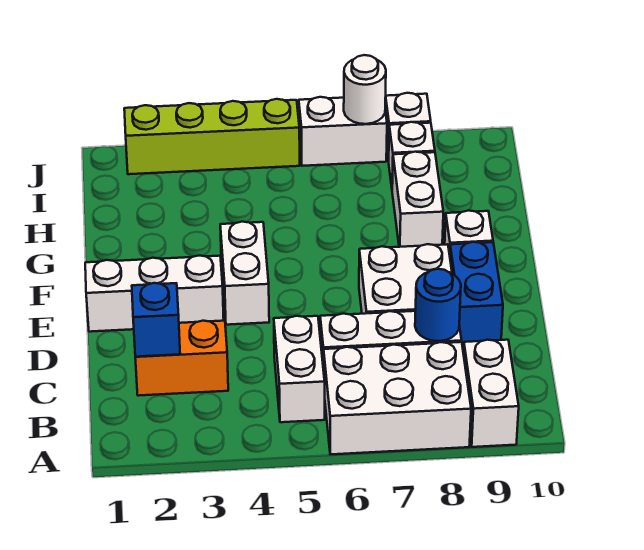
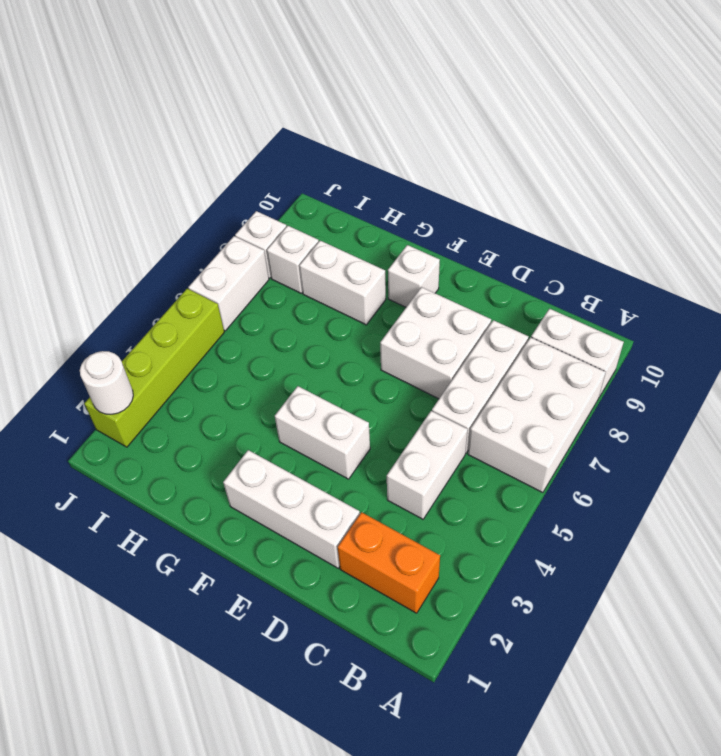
white brick B5:C5 level 1 -> white brick C4:C5 level 1
orange brick C2:C3 level 1 -> orange brick B2:C2 level 1
blue brick C2 level 2 -> none
blue round brick C8 level 2 -> none
blue brick D9:E9 level 1 -> none
white brick E1:E3 level 1 -> white brick D2:F2 level 1
white round brick J7 level 2 -> white round brick J2 level 2

